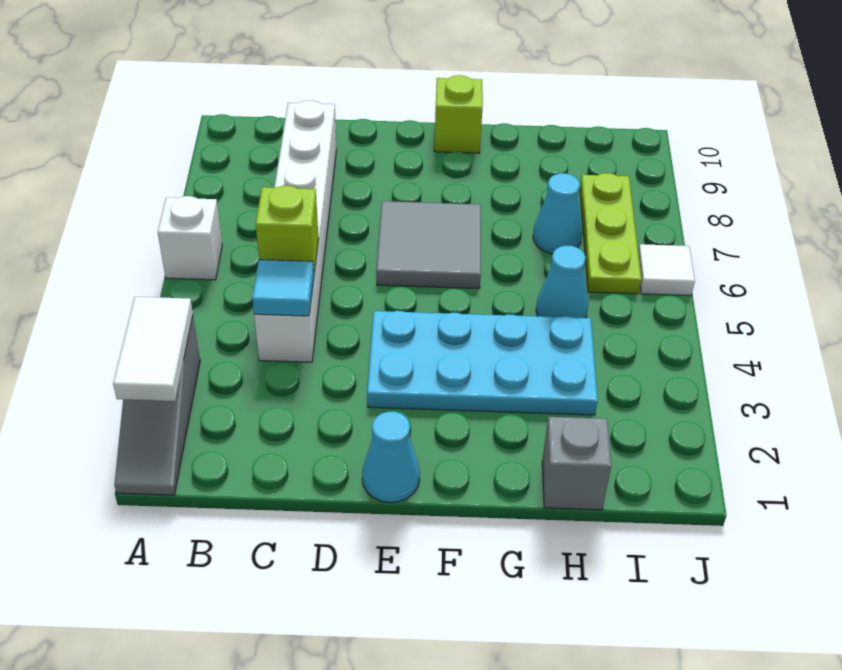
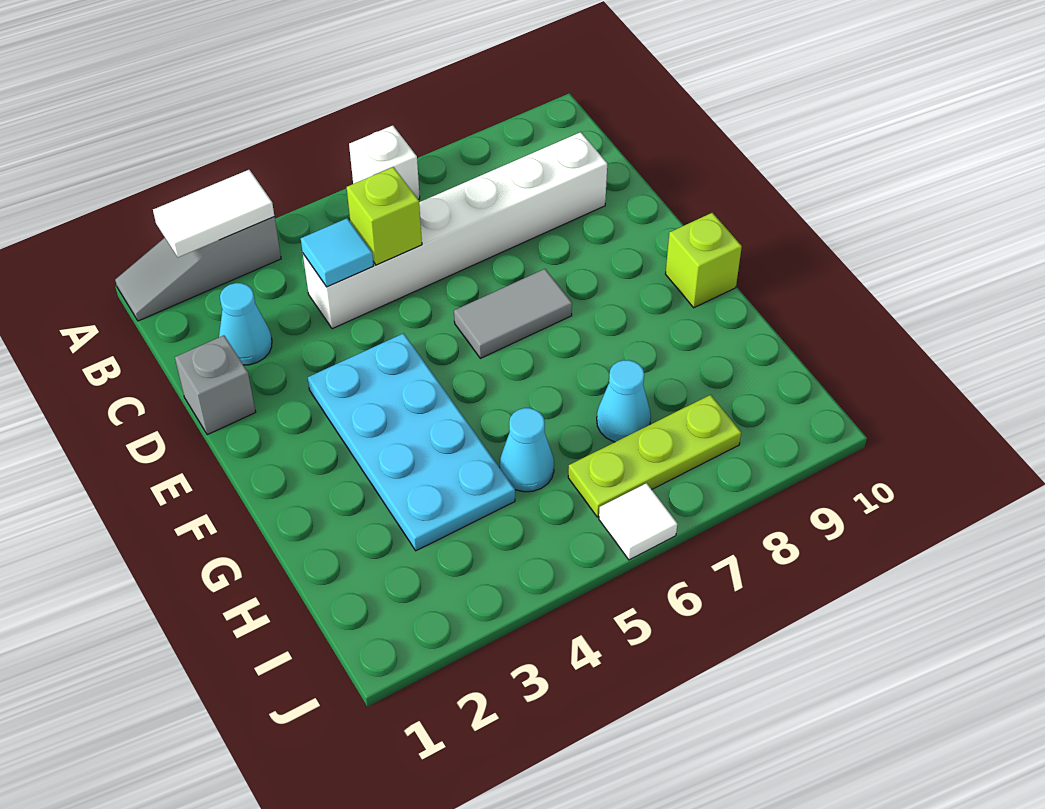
cyan cone E1 level 1 -> cyan cone C2 level 1
grey tile E6:F7 level 1 -> grey tile E6:E7 level 1
grey brick H1 level 1 -> grey brick D1 level 1

